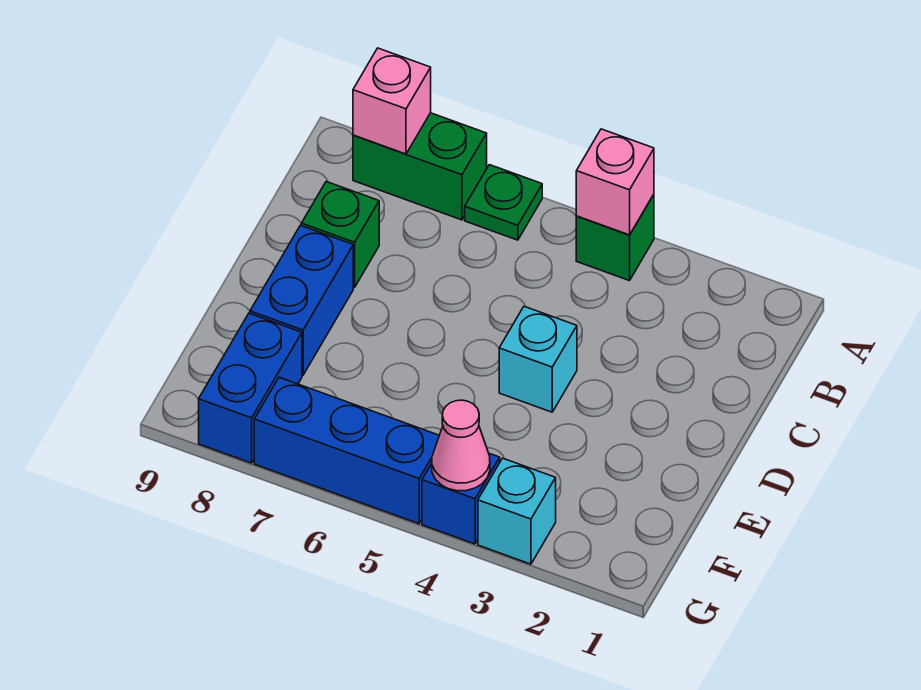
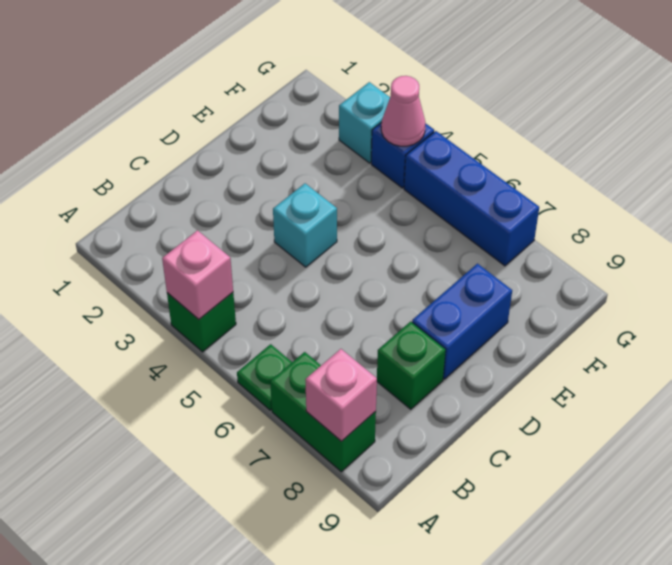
blue brick F8:G8 level 1 -> none

